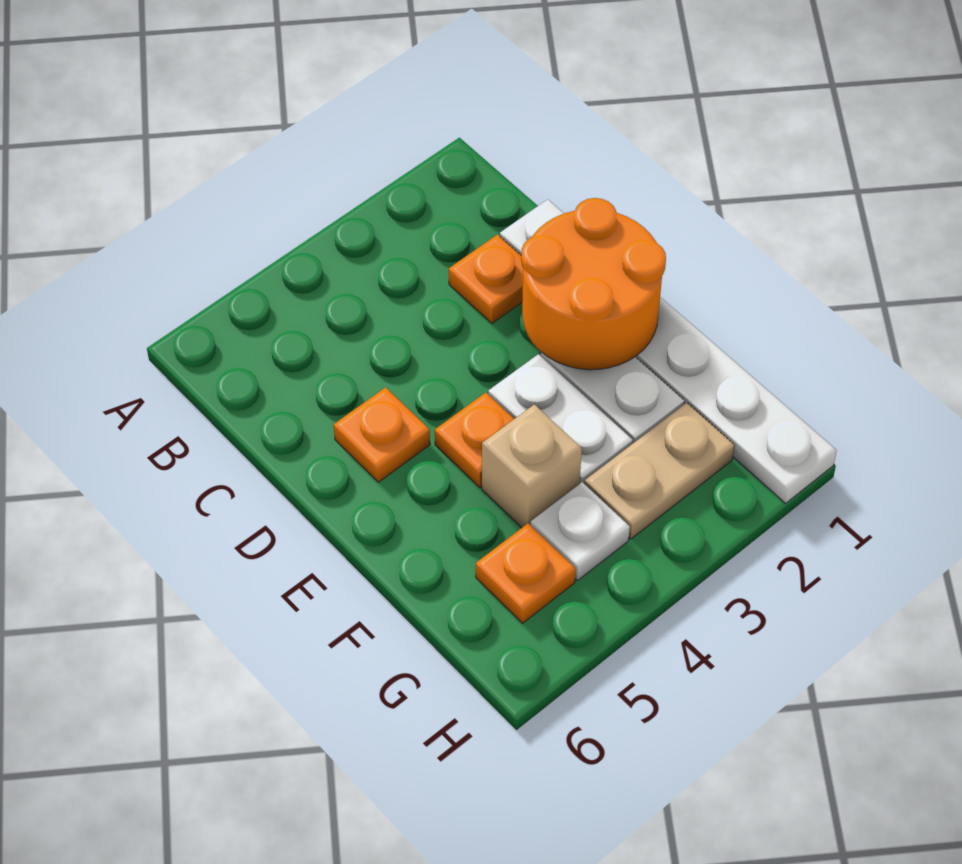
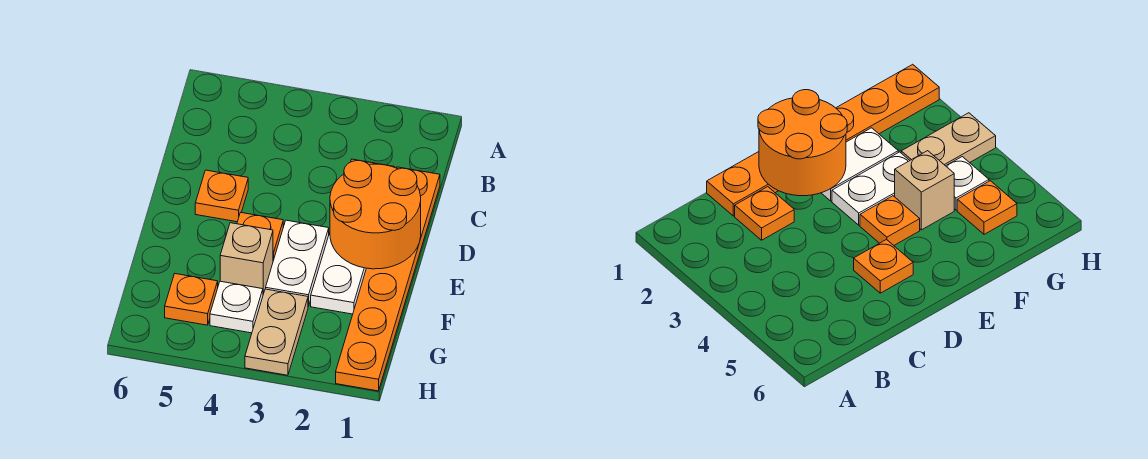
white plate C1:H1 level 1 -> orange plate C1:H1 level 1
tan plate G2:G3 level 1 -> tan plate G3:H3 level 1

